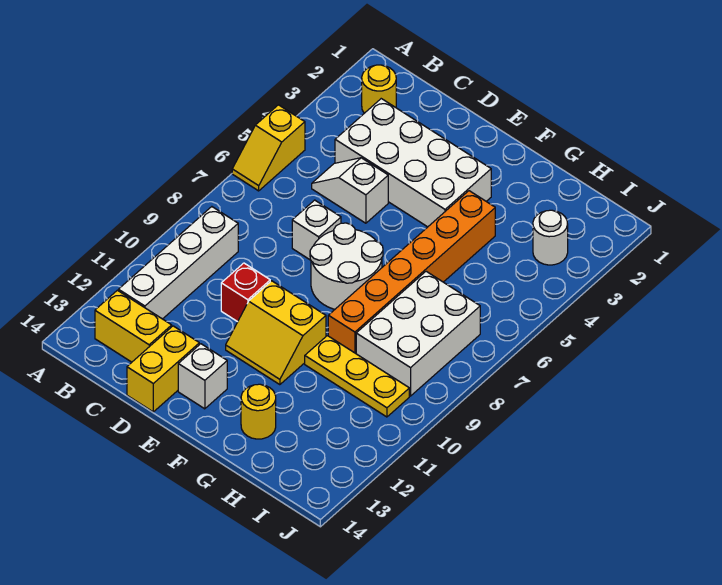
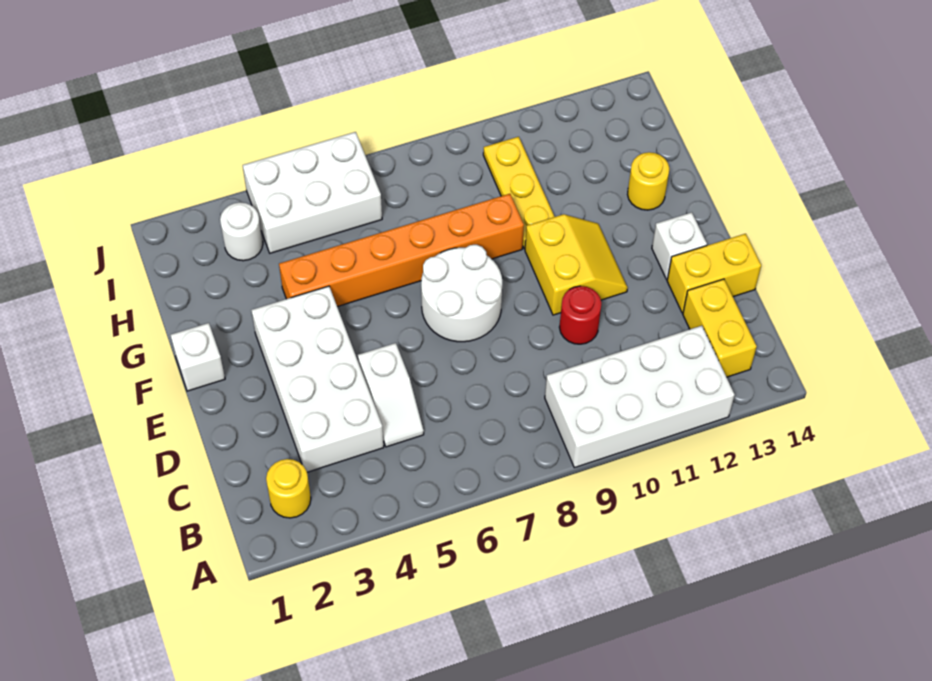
yellow slope A5:A6 level 1 top 5 -> none
white brick B9:B12 level 1 -> white brick A9:B12 level 1
white brick D7 level 1 -> white brick F1 level 1
red brick D10 level 1 -> red round brick D10 level 1
white brick H7:I9 level 1 -> white brick I4:J6 level 1

